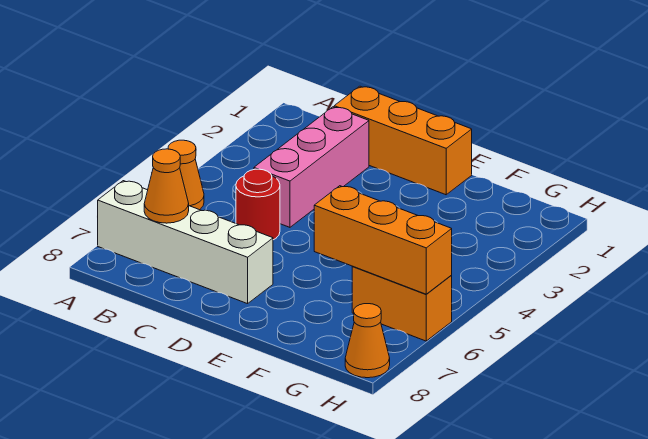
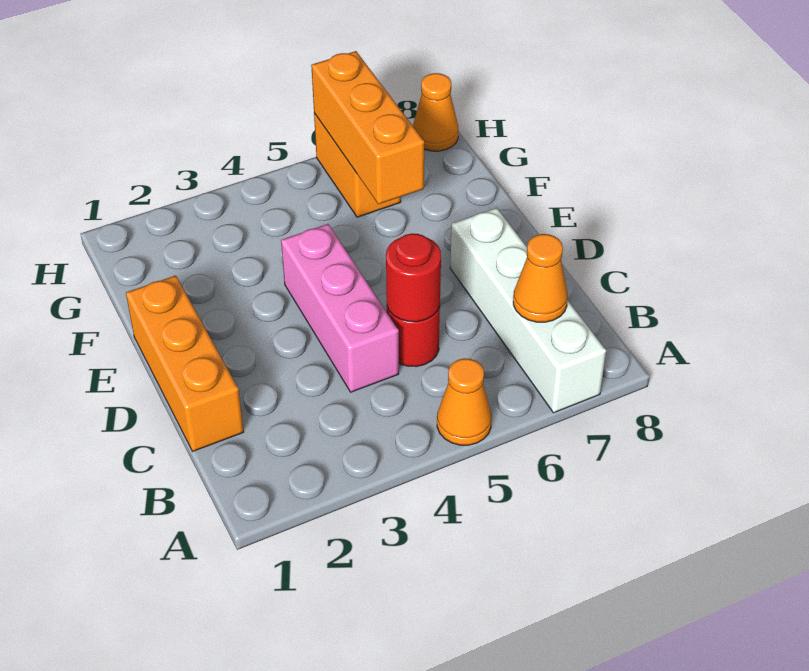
pink brick C2:C4 level 1 -> pink brick C4:E4 level 1
none -> red round brick C5 level 2

